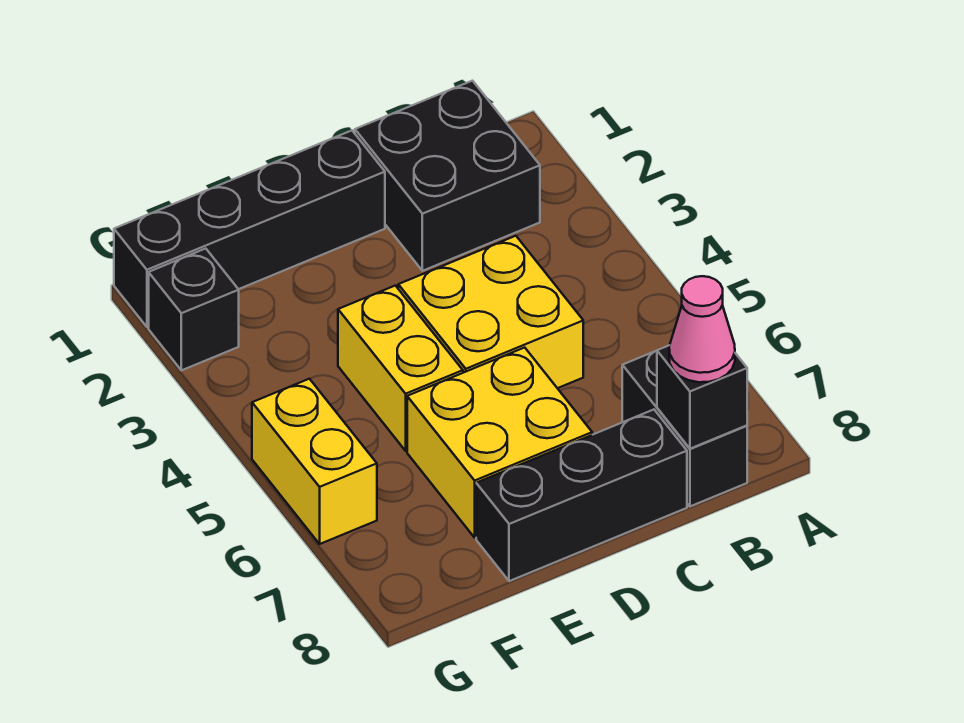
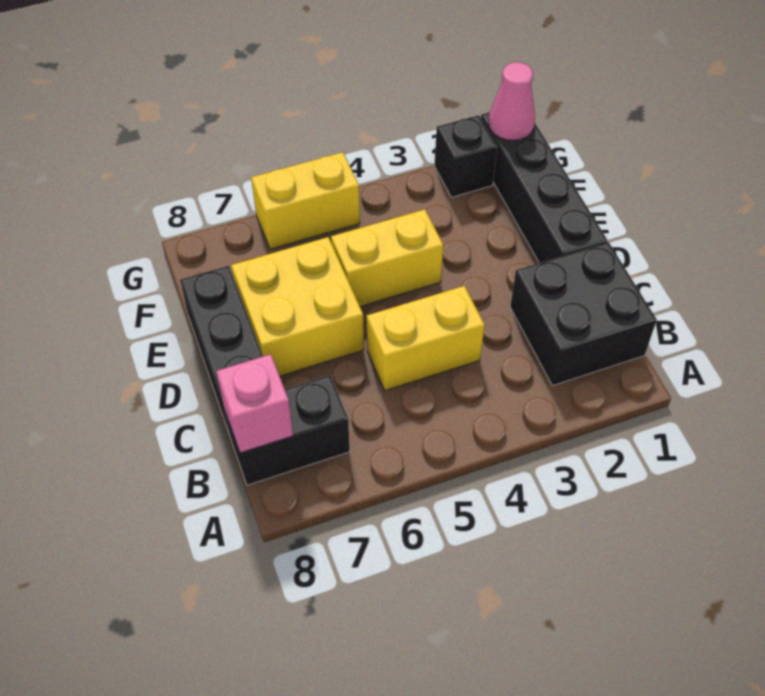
black brick B8 level 2 -> pink brick B8 level 2
pink cone B8 level 3 -> pink cone G1 level 2
yellow brick C4:D5 level 1 -> yellow brick C4:C5 level 1

